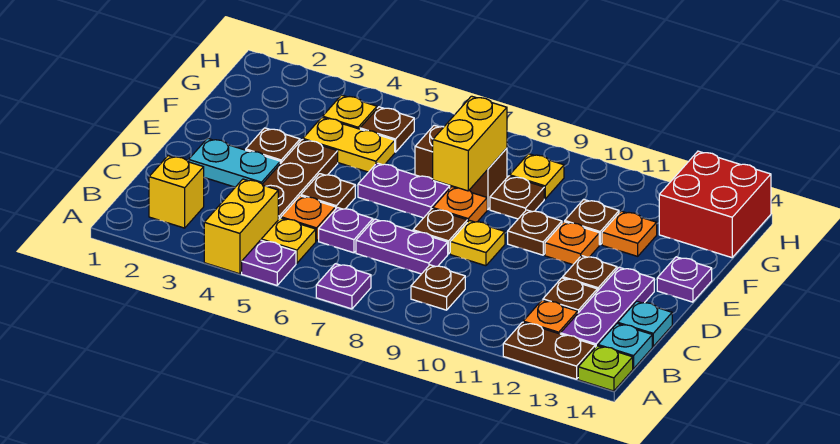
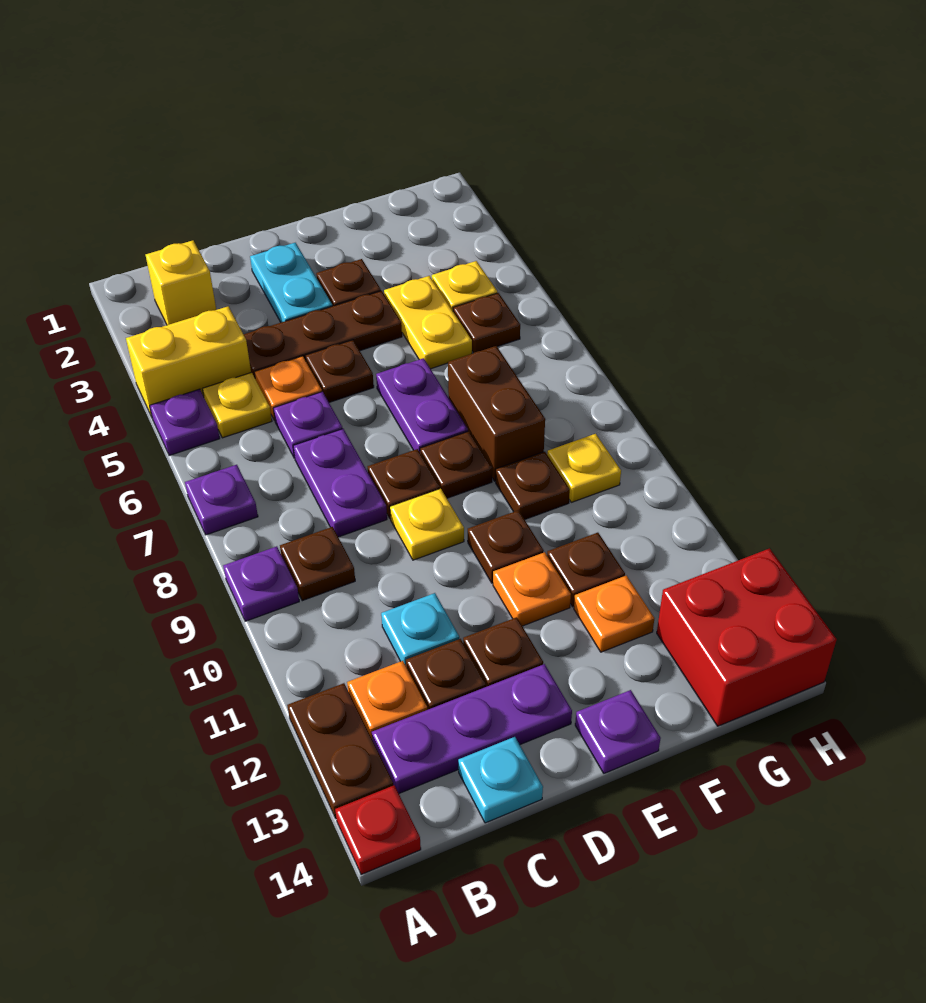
none -> purple plate A9 level 1
lime plate A14 level 1 -> red plate A14 level 1
cyan plate B14 level 1 -> cyan plate C11 level 1
orange plate E8 level 1 -> brown plate E8 level 1
yellow brick E8:F8 level 2 -> none

